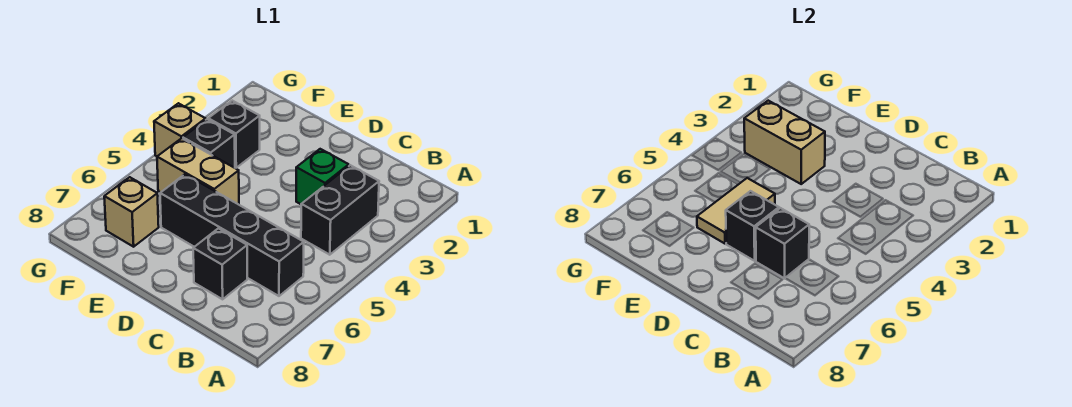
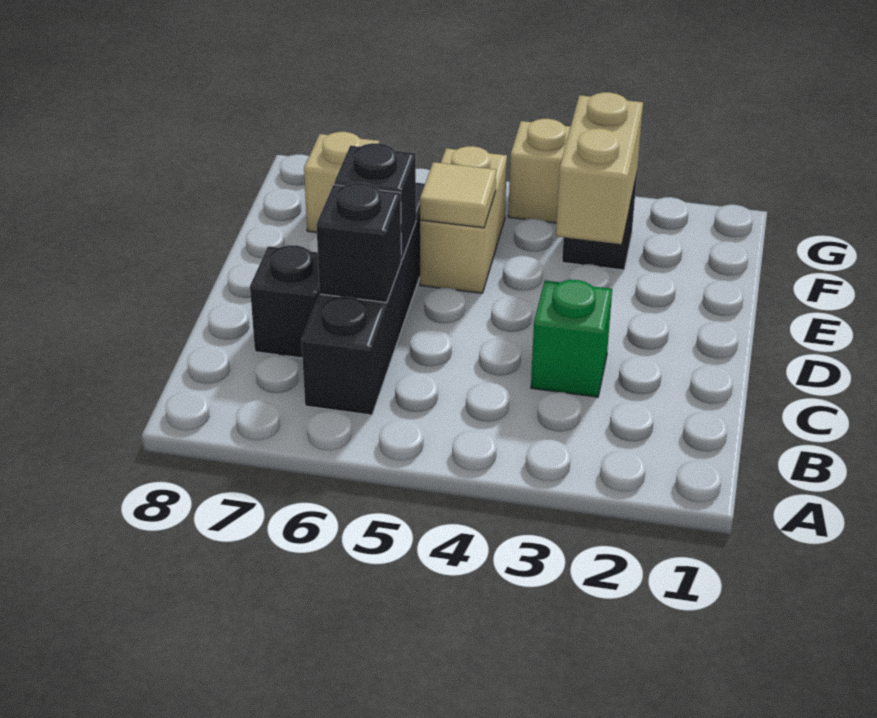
black brick B3:B4 level 1 -> none
tan tile E5:E6 level 2 -> tan tile E5 level 2
black brick F4 level 1 -> none

